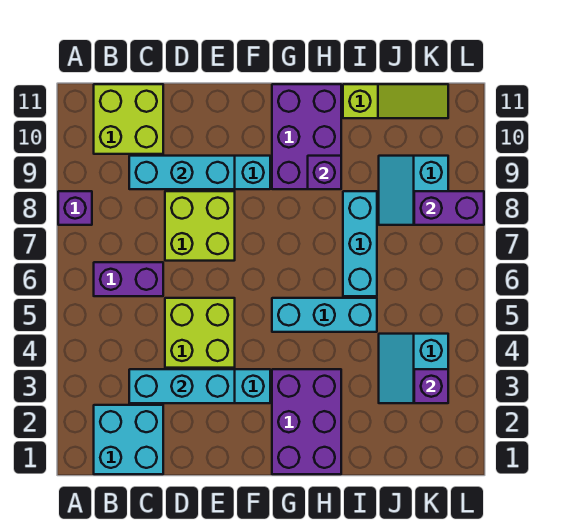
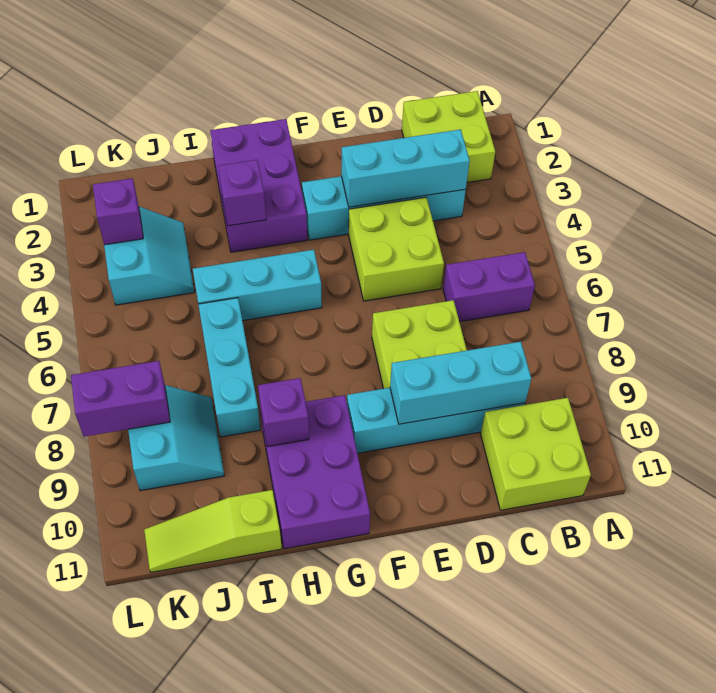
purple brick A8 level 1 -> purple brick H3 level 2
cyan brick B1:C2 level 1 -> lime brick B1:C2 level 1

